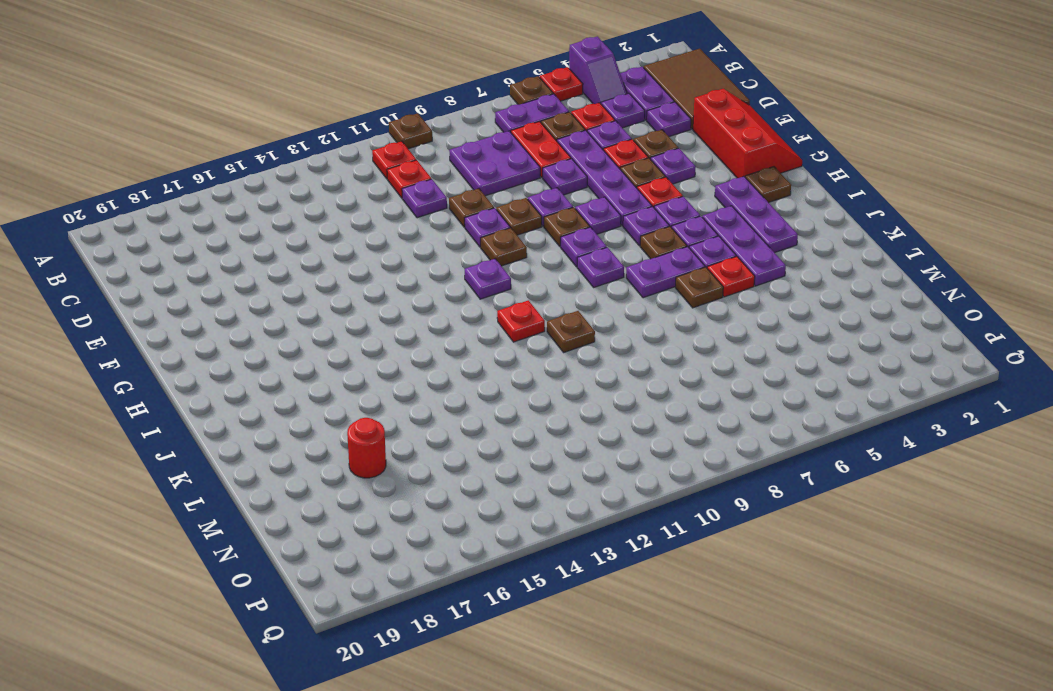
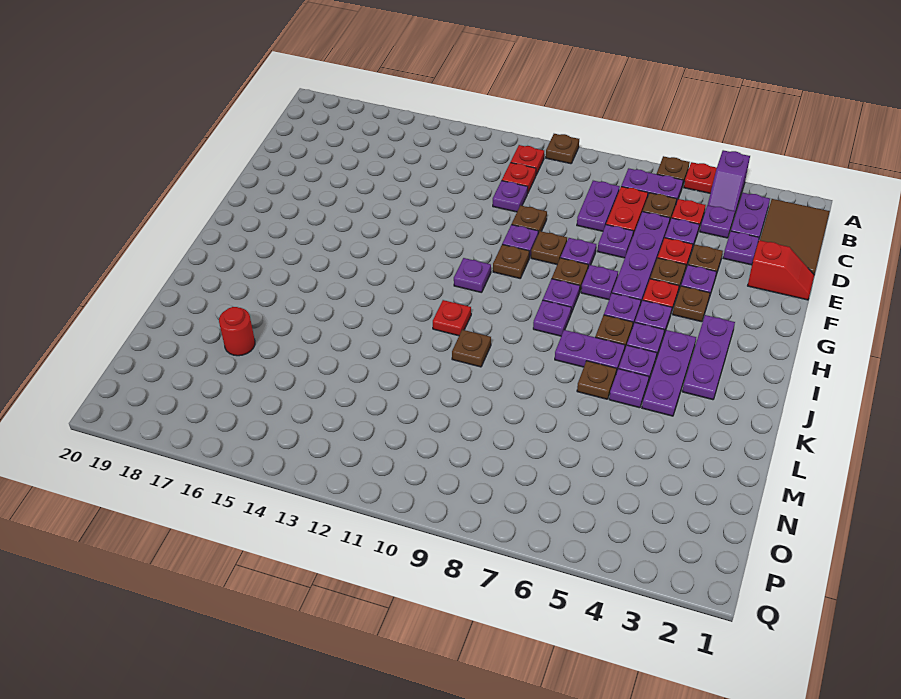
purple plate C8:D9 level 1 -> purple plate C8:D8 level 1
red slope E1:G2 level 1 top 2 -> red slope E1:E2 level 1 top 2
brown plate H2 level 1 -> brown plate G4 level 1
red plate K5 level 1 -> purple plate K5 level 1

